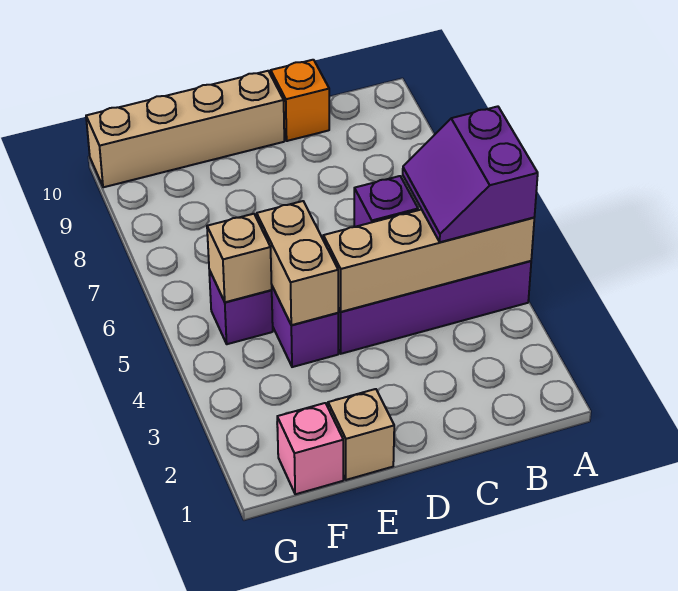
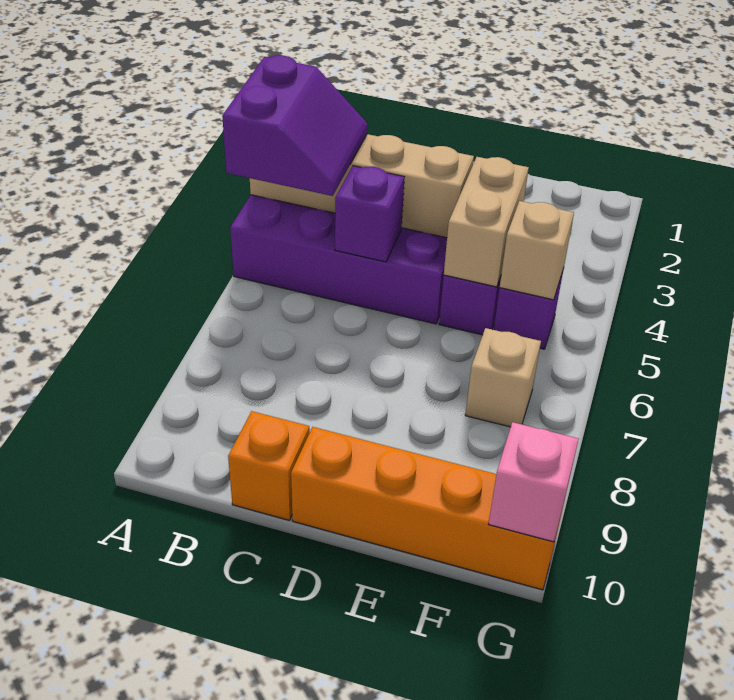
tan brick D10:G10 level 1 -> orange brick D10:G10 level 1
tan brick E1 level 1 -> tan brick F7 level 1
pink brick F1 level 1 -> pink brick G10 level 2

